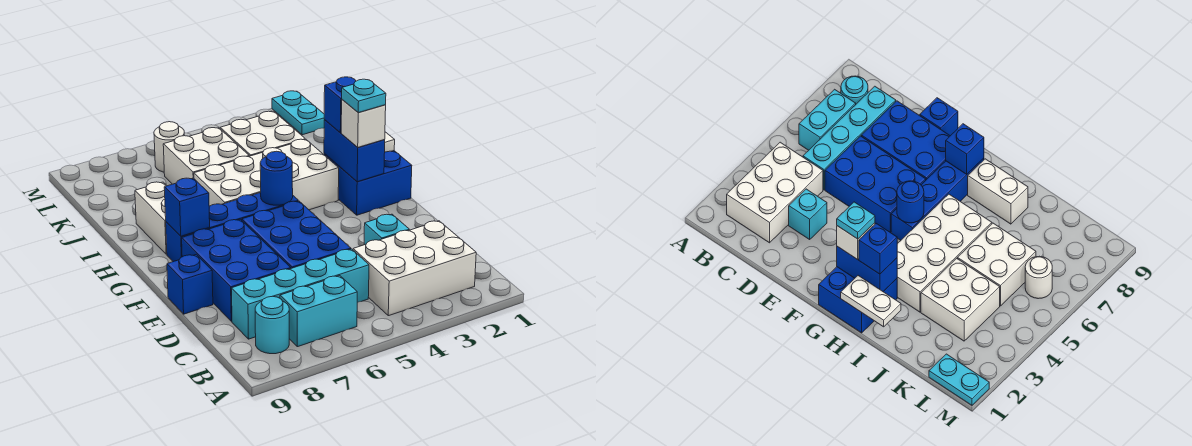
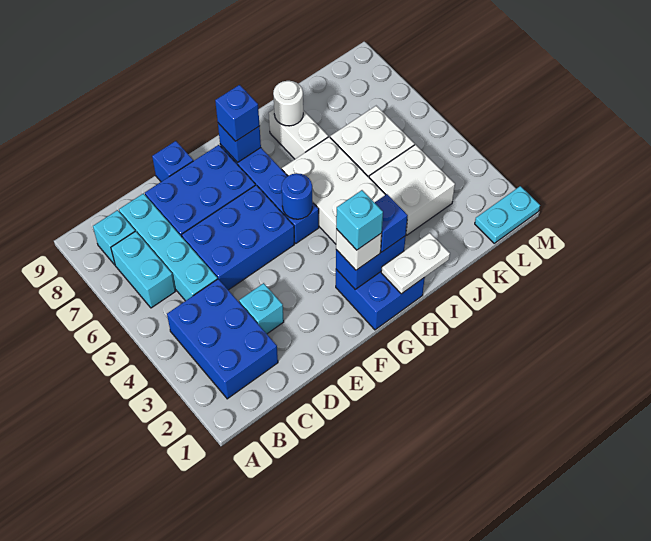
white brick B2:C4 level 1 -> blue brick B2:C4 level 1
cyan round brick B8 level 1 -> cyan brick B8 level 1
cyan plate G2 level 4 -> cyan brick G2 level 4
none -> blue brick G8 level 3
white brick H8:I8 level 1 -> white brick I7:I8 level 1
white round brick L6 level 1 -> white round brick I8 level 2

